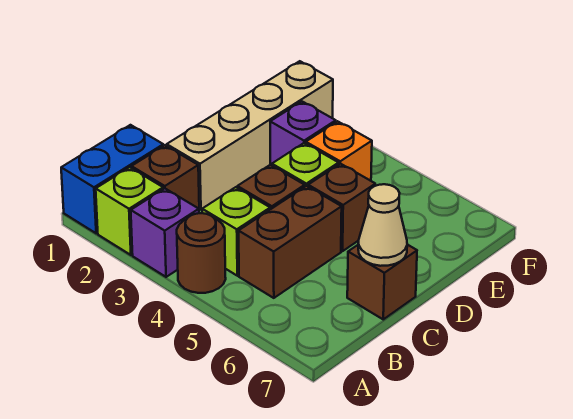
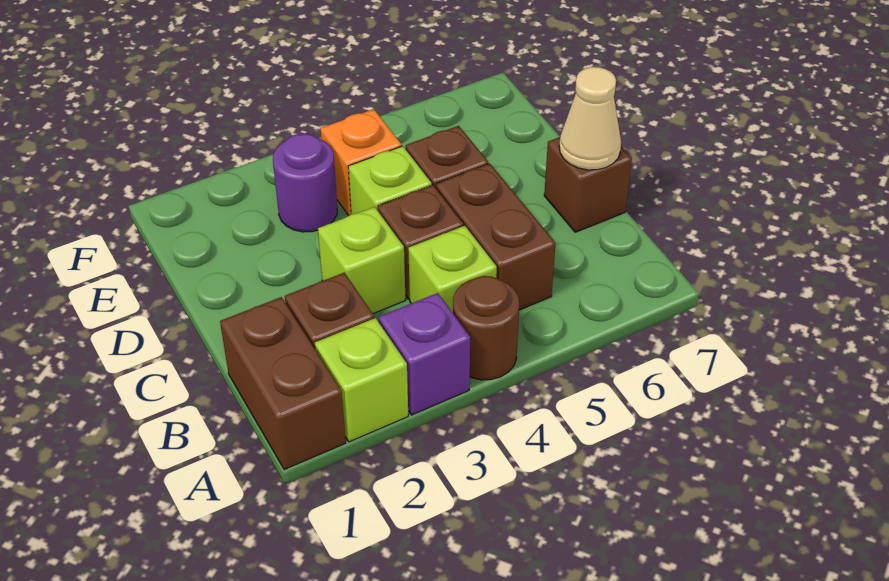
blue brick A1:B1 level 1 -> brown brick A1:B1 level 1
tan brick C2:F2 level 1 -> none
none -> lime brick C3 level 1
purple brick E3 level 1 -> purple round brick E3 level 1

